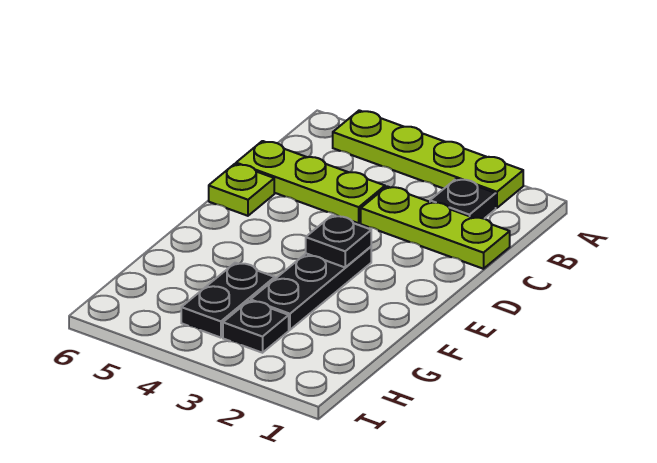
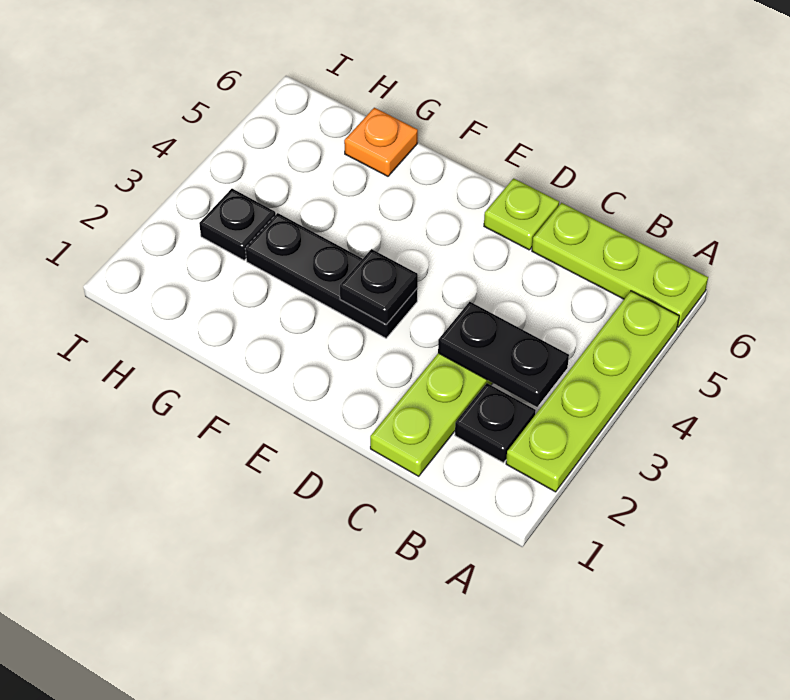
lime plate C4:C6 level 1 -> lime plate A6:C6 level 1
black plate G4:H4 level 1 -> black plate B3:C3 level 2
none -> orange plate G6 level 1

